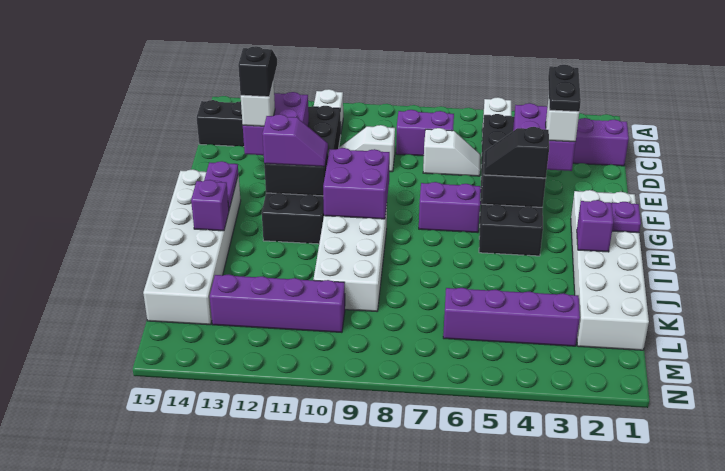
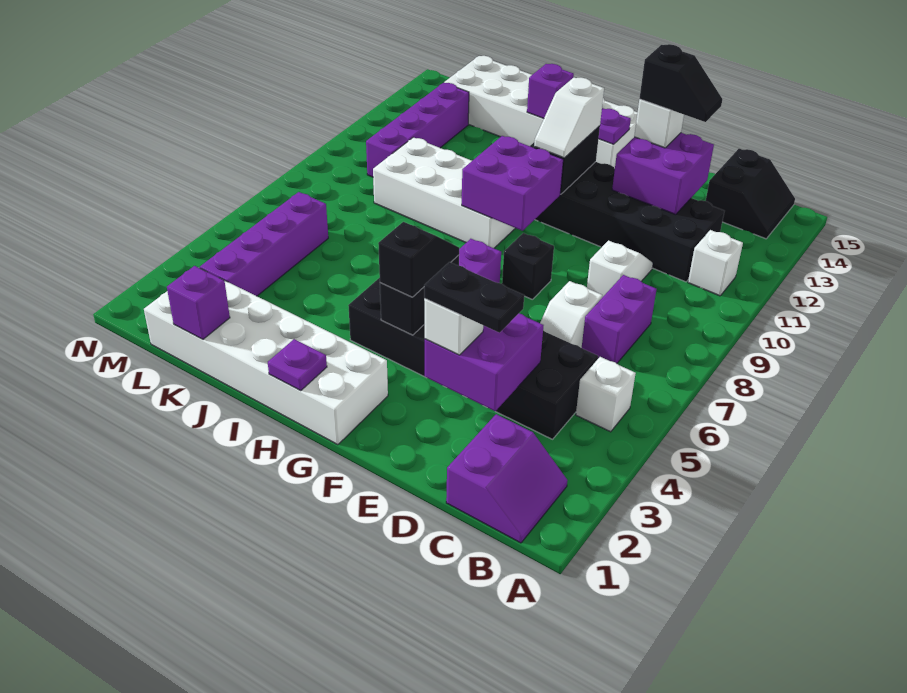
none -> black brick F8 level 1
purple slope G11:G12 level 3 top 12 -> white slope G11:G12 level 3 top 12
purple brick I2 level 2 -> purple brick K1 level 2

